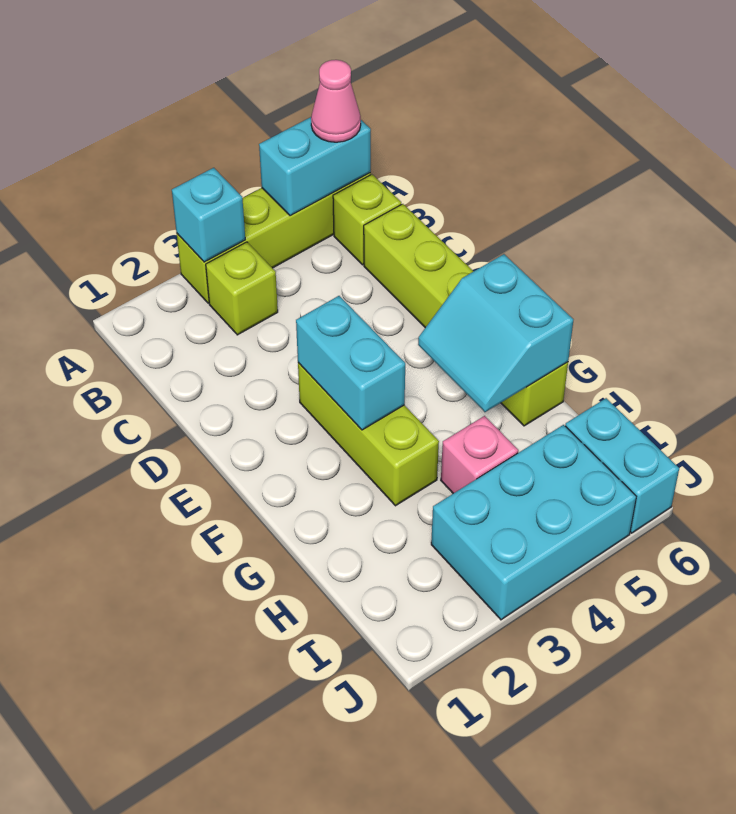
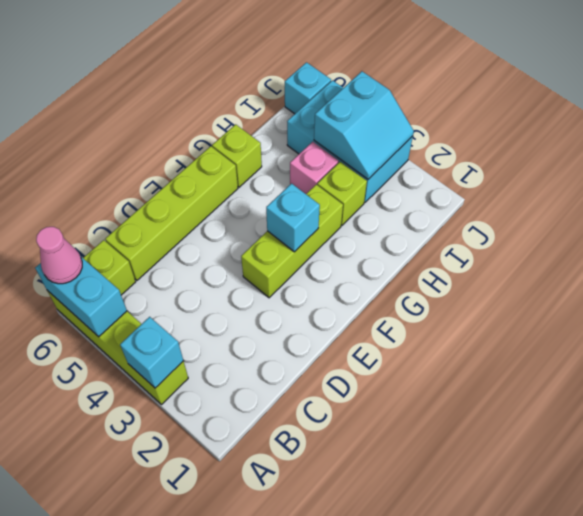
lime brick B3 level 1 -> lime brick H3 level 1
cyan brick E3:F3 level 2 -> cyan brick F3 level 2
cyan slope F5:G6 level 2 top 6 -> cyan slope I3:J4 level 2 top 4
cyan brick I6:J6 level 1 -> cyan brick J6 level 1

